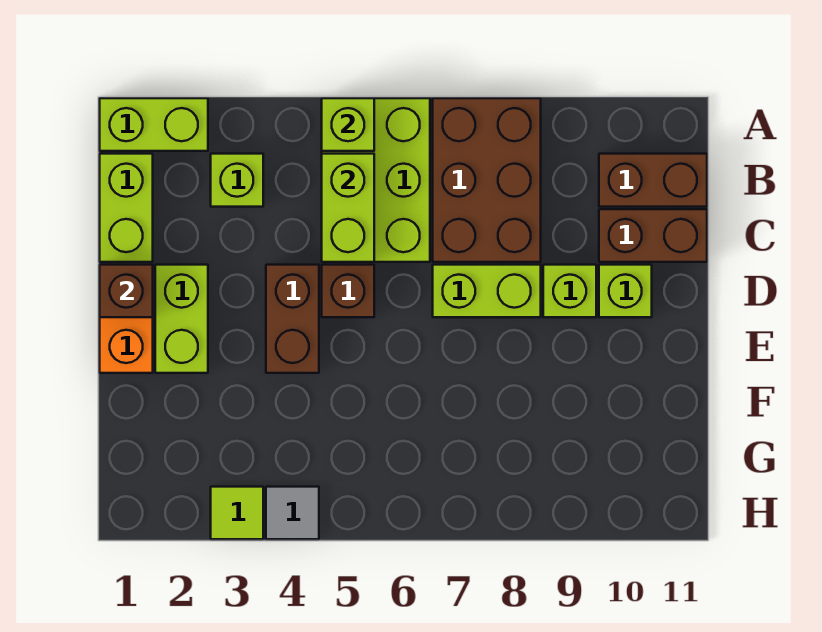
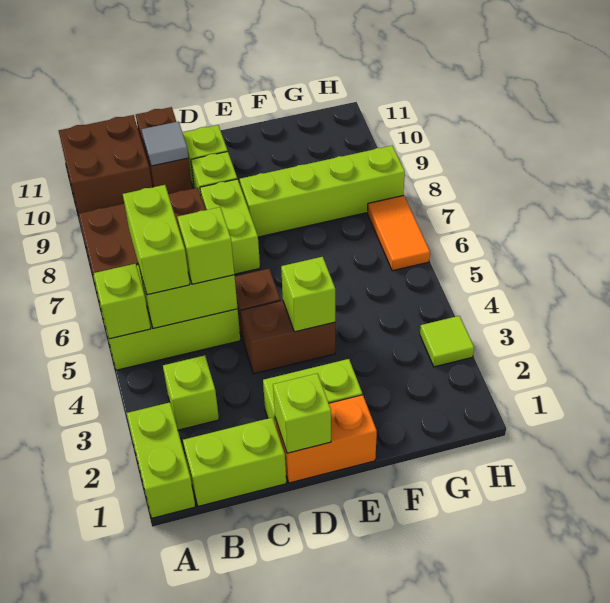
none -> lime brick B5:B6 level 3
brown brick B10:B11 level 1 -> brown brick A10:B11 level 1
none -> lime brick C5 level 3
brown brick D1 level 2 -> lime brick D1 level 2
none -> lime brick E4 level 2
none -> lime brick E8:H8 level 1
grey tile H4 level 1 -> grey tile C10 level 2
none -> orange tile H6:H7 level 1

